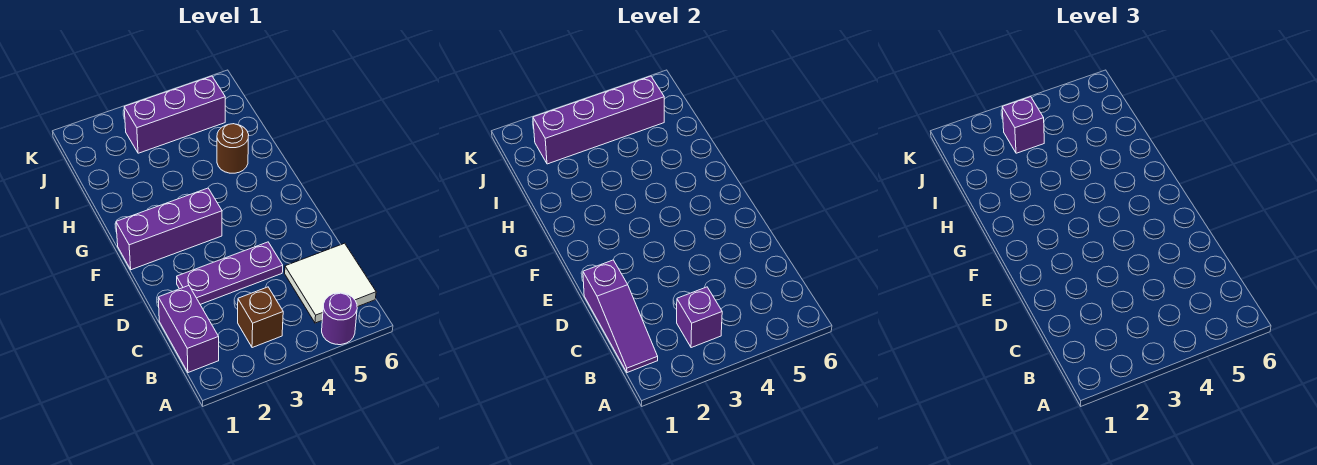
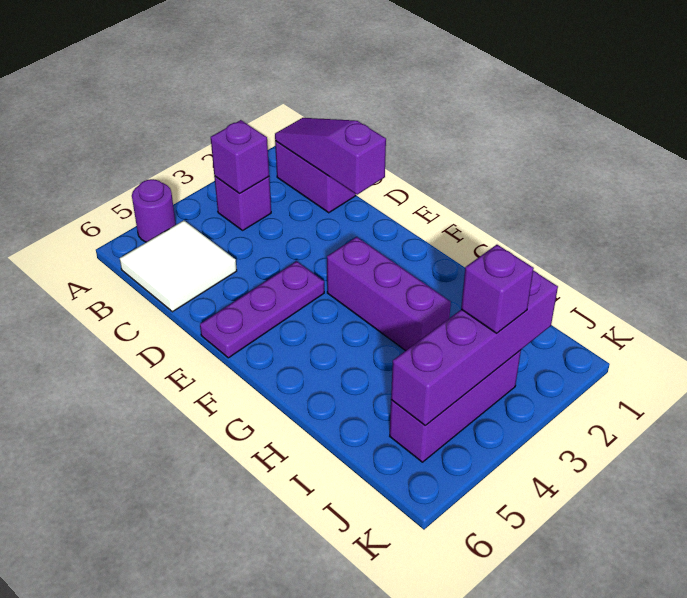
brown brick B3 level 1 -> purple brick B3 level 1
purple plate D2:D4 level 1 -> purple plate E4:E6 level 1
purple brick F1:F3 level 1 -> purple brick F3:H3 level 1
brown round brick H5 level 1 -> none

